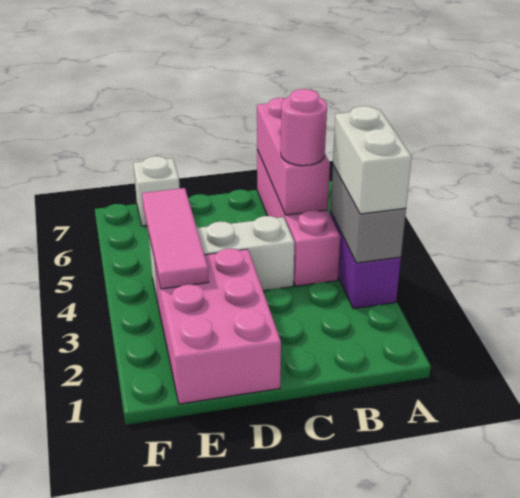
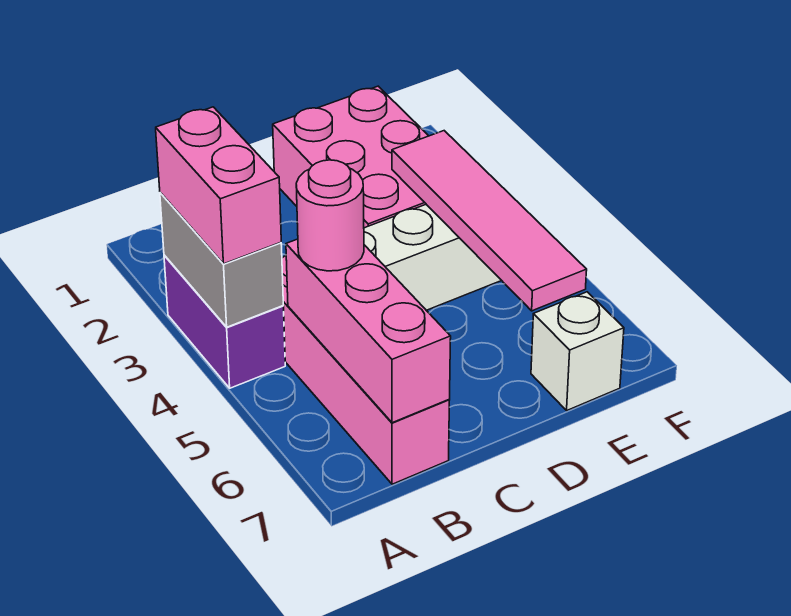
white brick A3:A4 level 3 -> pink brick A3:A4 level 3
pink tile E3:E5 level 2 -> pink tile E3:E6 level 2

